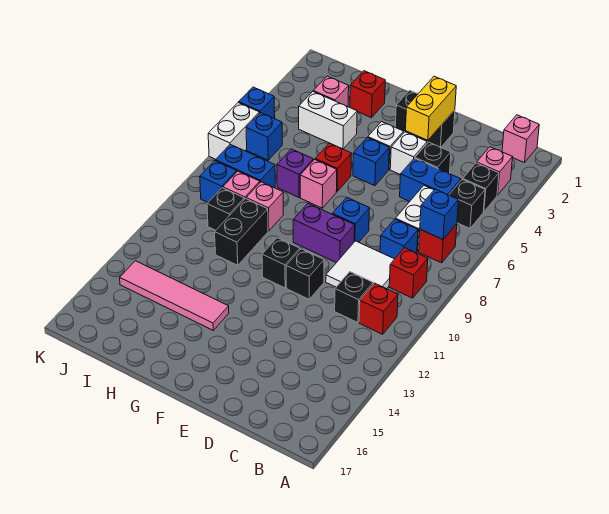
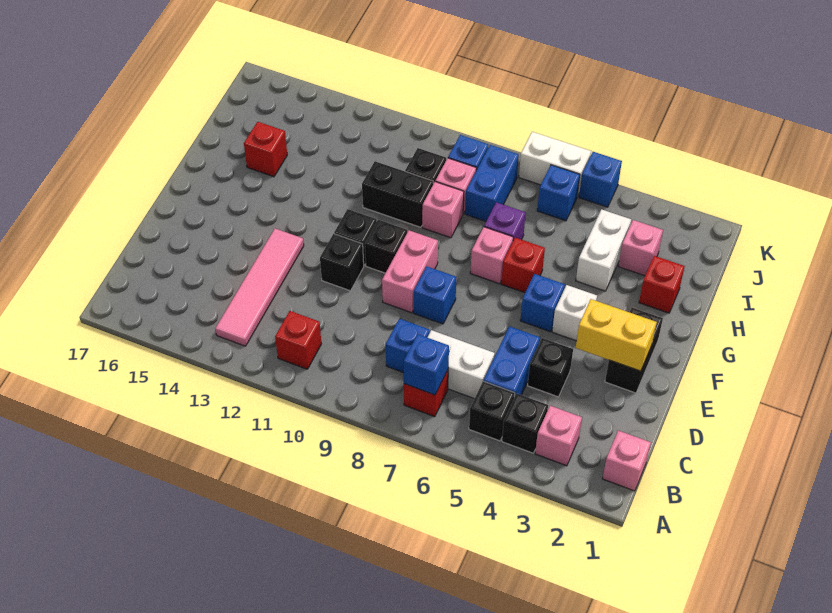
red brick B9 level 1 -> red brick H15 level 1
white tile C9:D10 level 1 -> none
black brick C11 level 1 -> black brick F10 level 1
white brick E4 level 1 -> none
purple brick E9:F9 level 1 -> pink brick E9:F9 level 1
pink tile G14:J14 level 1 -> pink tile B13:E13 level 1

